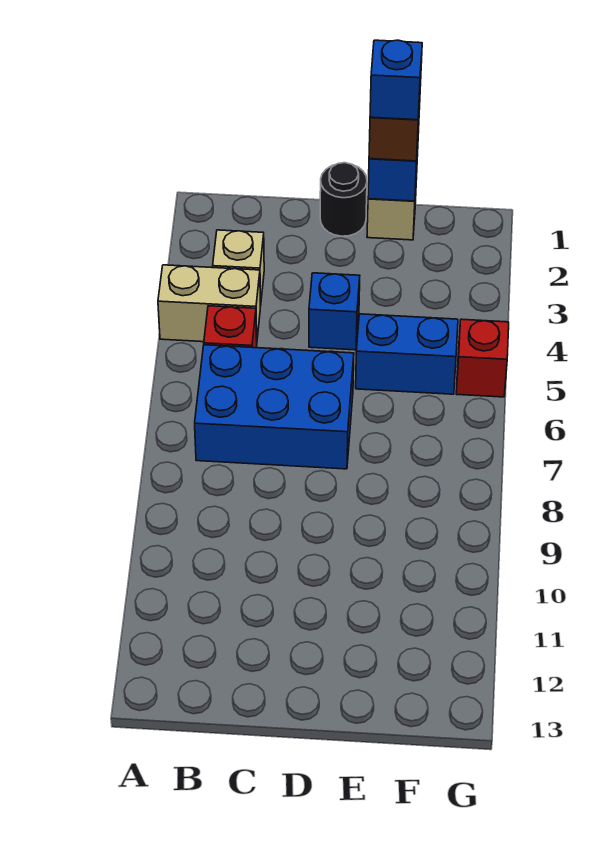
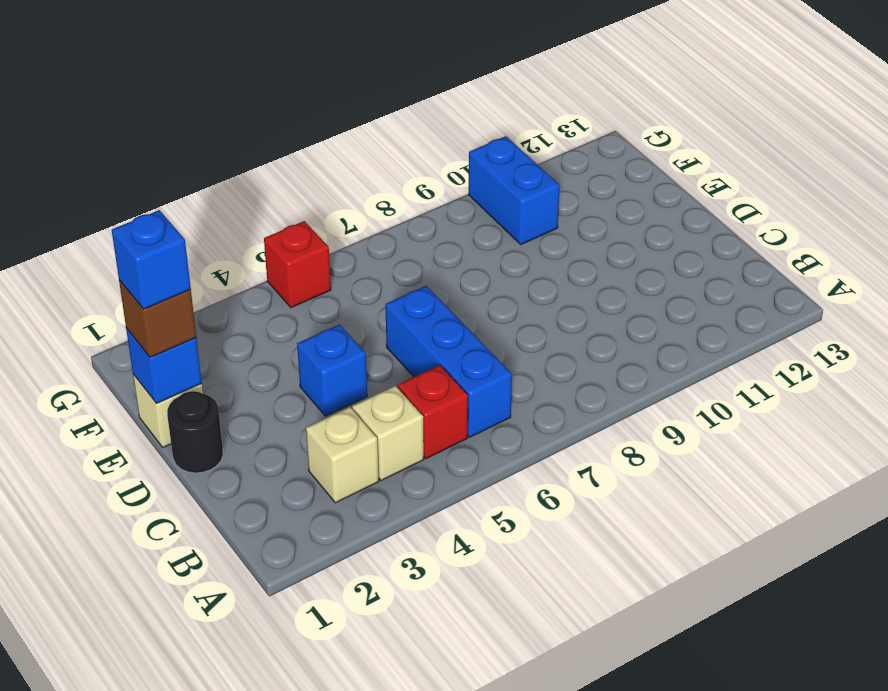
tan brick A4:B4 level 1 -> tan brick B4 level 1
blue brick B6:D7 level 1 -> blue brick B6:D6 level 1
blue brick E5:F5 level 1 -> blue brick F10:G10 level 1

